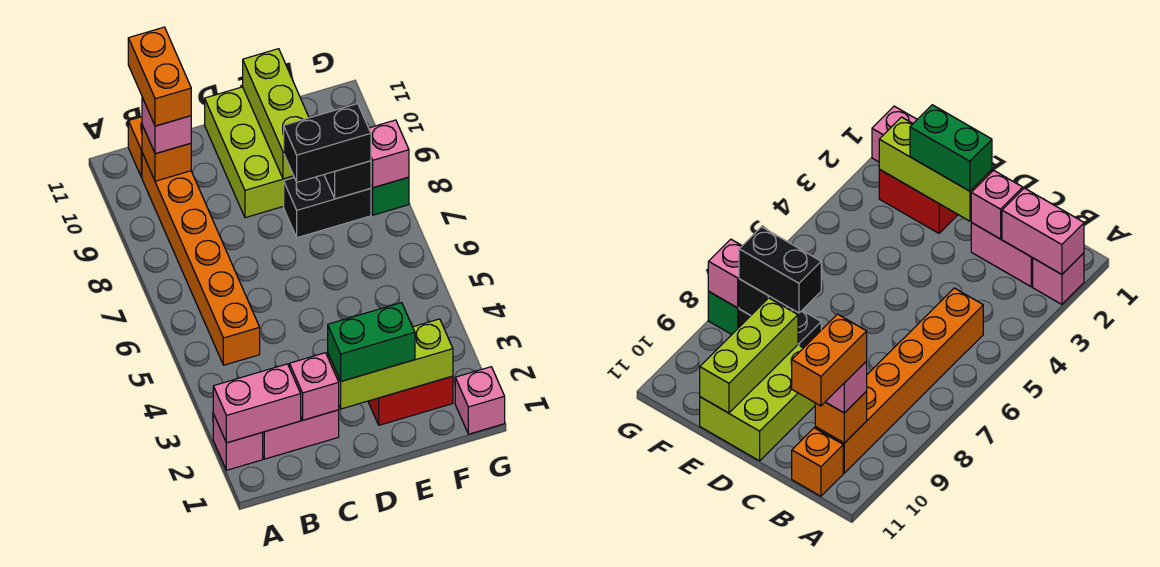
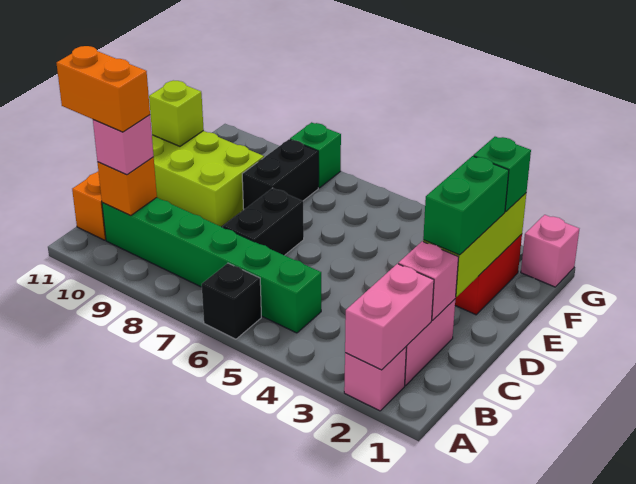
orange brick B5:B10 level 1 -> green brick B5:B10 level 1
black brick E8:F8 level 3 -> black brick C7:D7 level 1
lime brick E9:E11 level 2 -> lime brick E11 level 2
none -> green brick F2 level 3
black brick F8 level 2 -> black brick A6 level 1
pink brick G8 level 2 -> none

